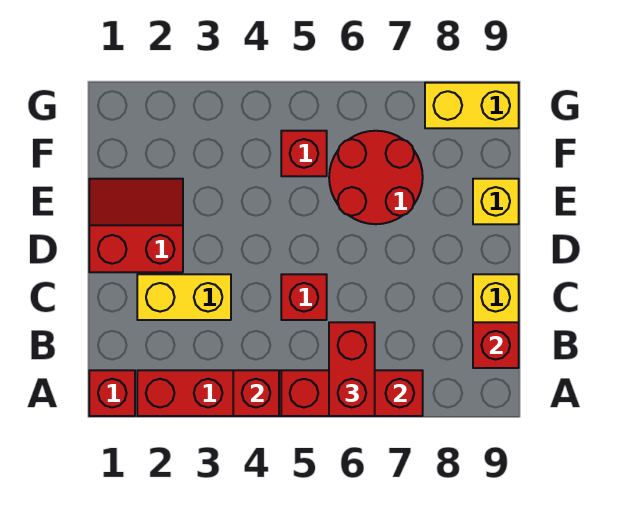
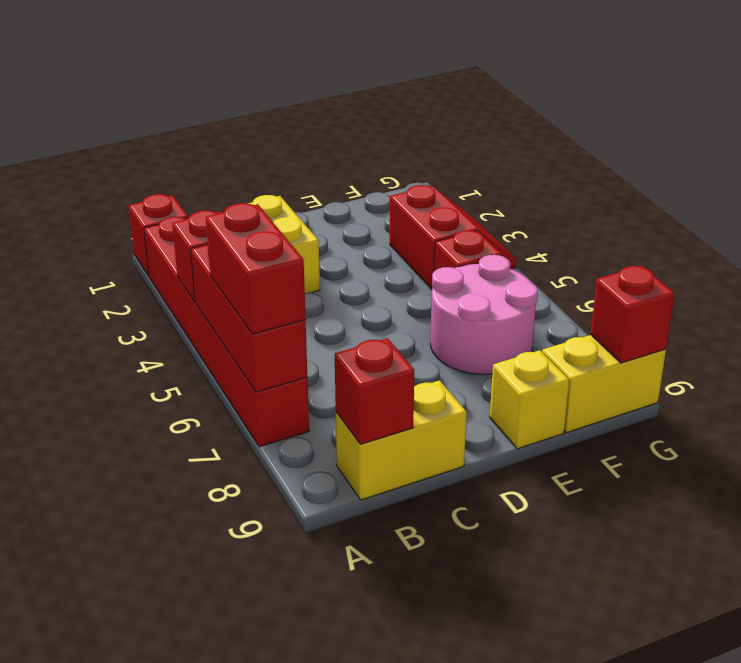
red brick A6:B6 level 3 -> red brick A6:A7 level 3
red brick C5 level 1 -> red brick G9 level 2
red slope D1:E2 level 1 top D -> red slope F3:G4 level 1 top F
red round brick E6:F7 level 1 -> pink round brick E6:F7 level 1
yellow brick G8:G9 level 1 -> yellow brick F9:G9 level 1

